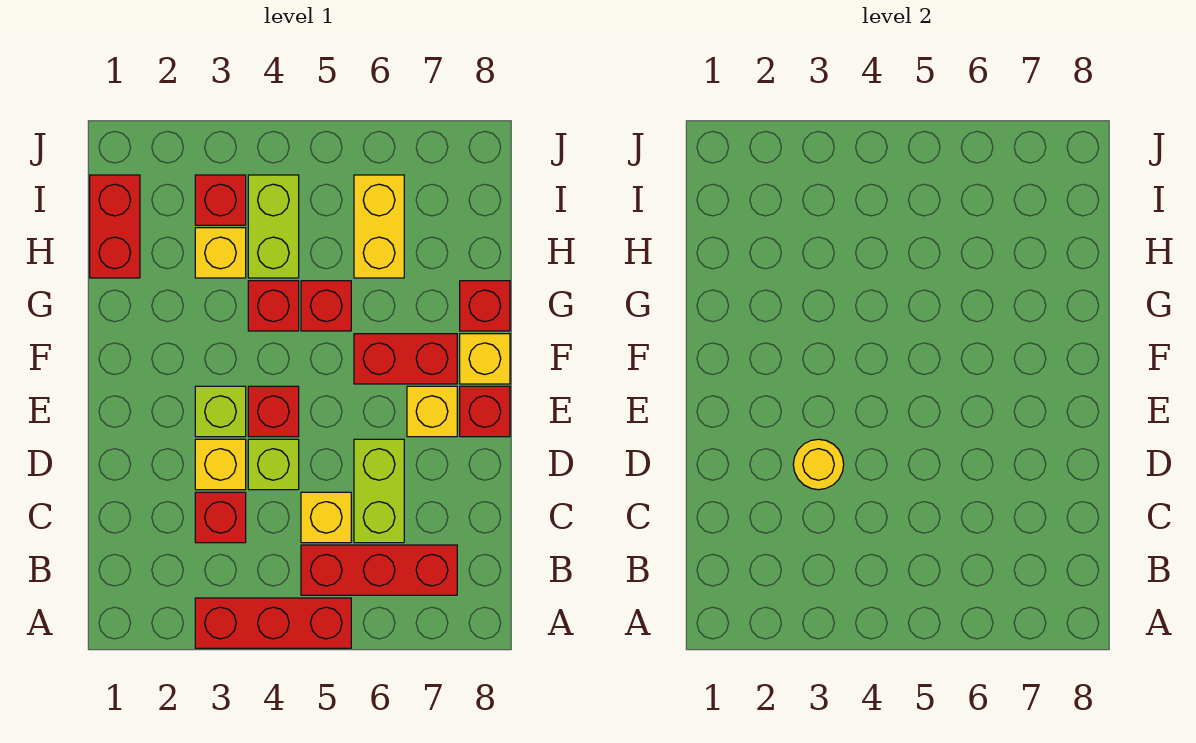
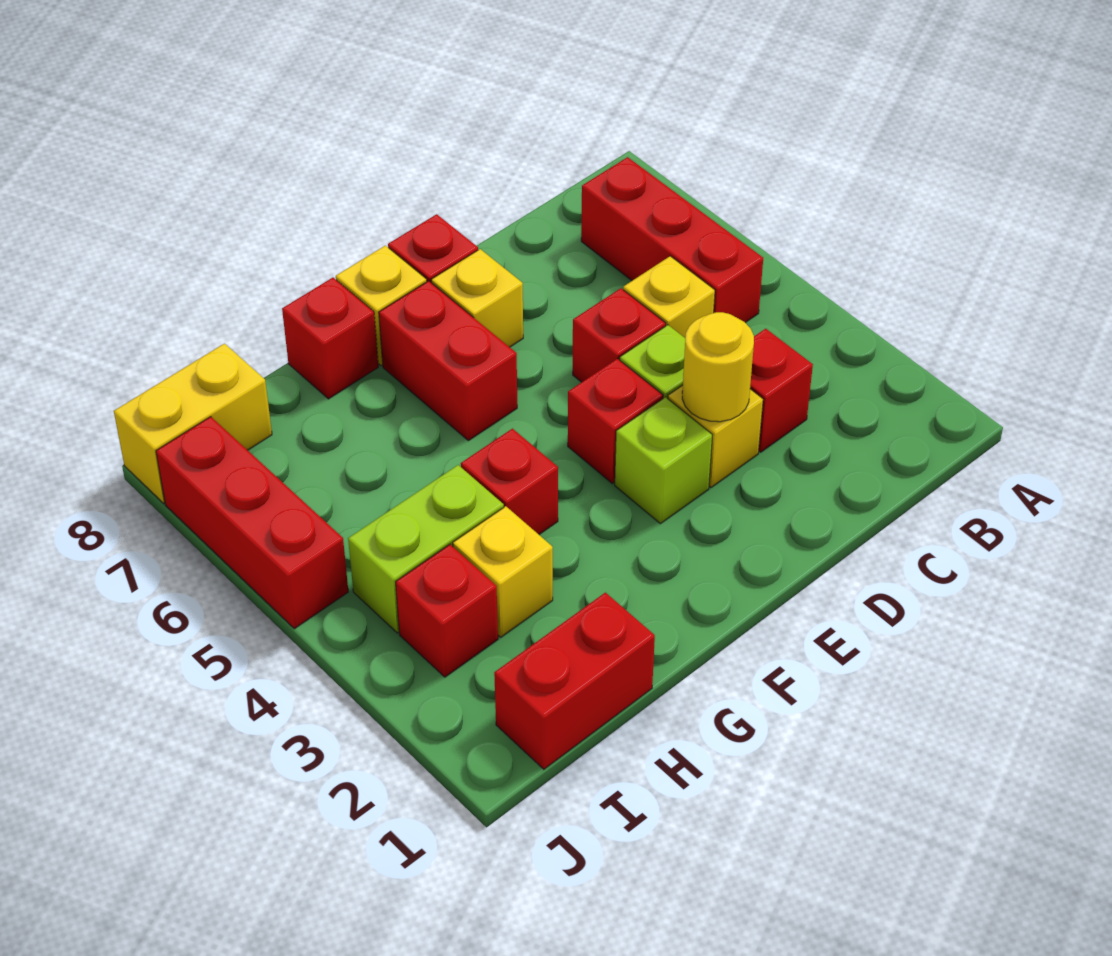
red brick A3:A5 level 1 -> red brick J5:J7 level 1
lime brick C6:D6 level 1 -> none
red brick G5 level 1 -> red brick D5 level 1
yellow brick H6:I6 level 1 -> yellow brick I8:J8 level 1

